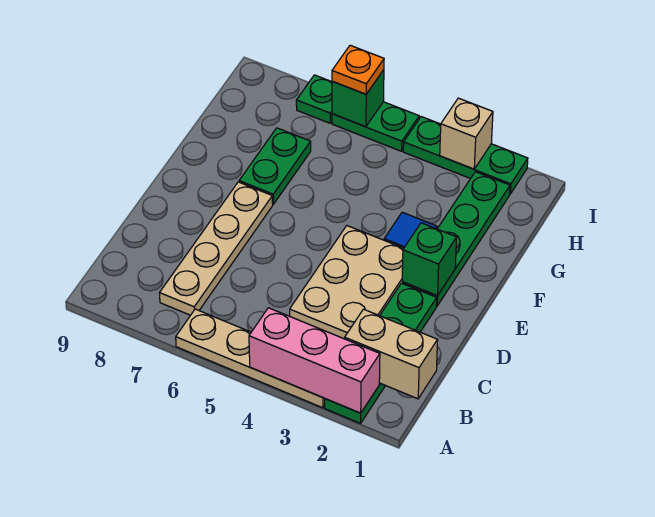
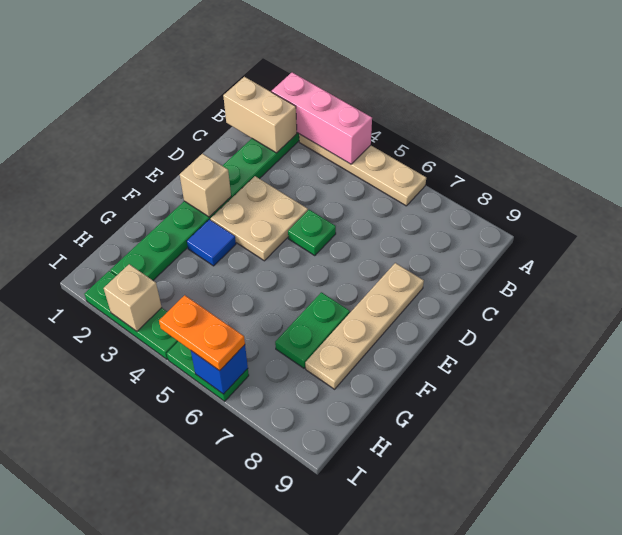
tan plate B7:E7 level 1 -> tan plate D8:G8 level 1
tan plate C3:E4 level 1 -> tan plate D3:E4 level 1
green brick E2 level 2 -> tan brick E2 level 2
green brick I6 level 2 -> blue brick I6 level 2
orange plate I6 level 3 -> orange plate I5:I6 level 3
green plate I7 level 1 -> green plate D5 level 1

